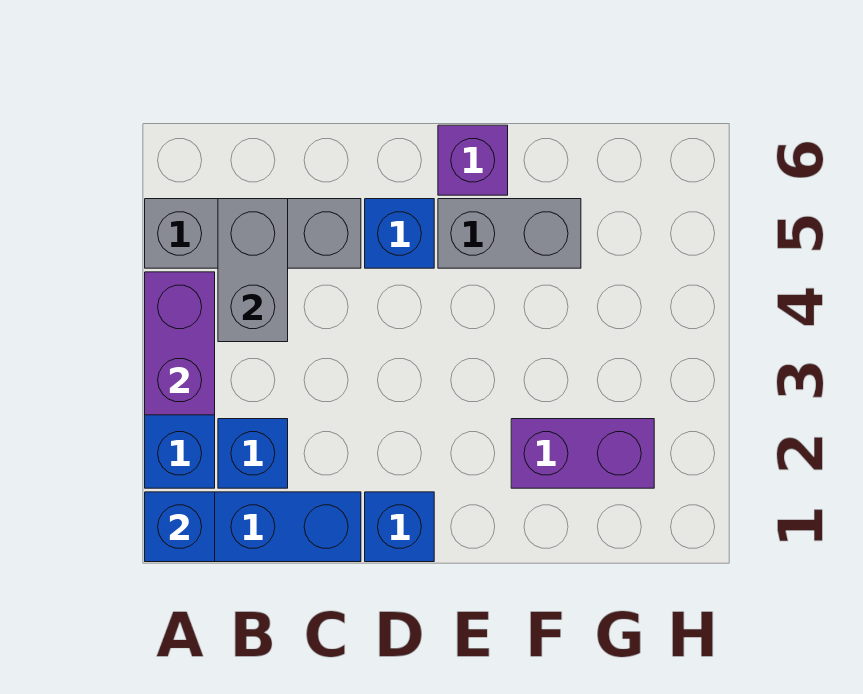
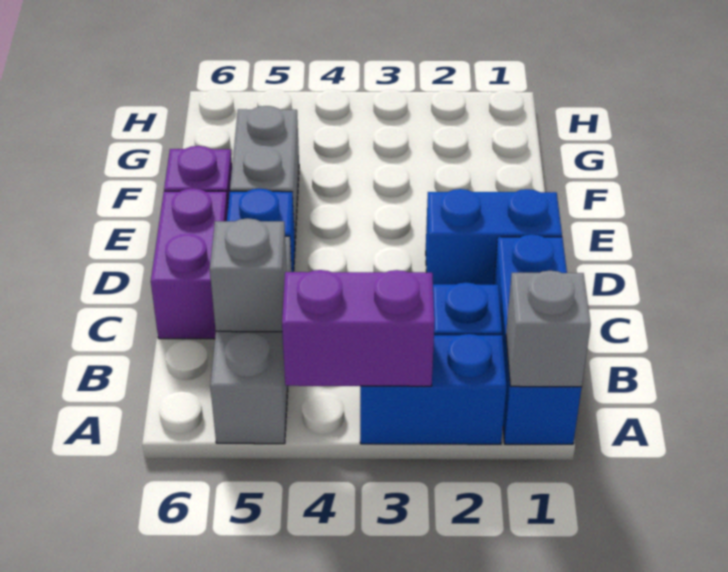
blue brick A1 level 2 -> grey brick A1 level 2
grey brick B4:B5 level 2 -> grey brick B5 level 2
blue brick D1 level 1 -> blue brick D1:D2 level 1
purple brick F2:G2 level 1 -> purple brick C6:D6 level 1

